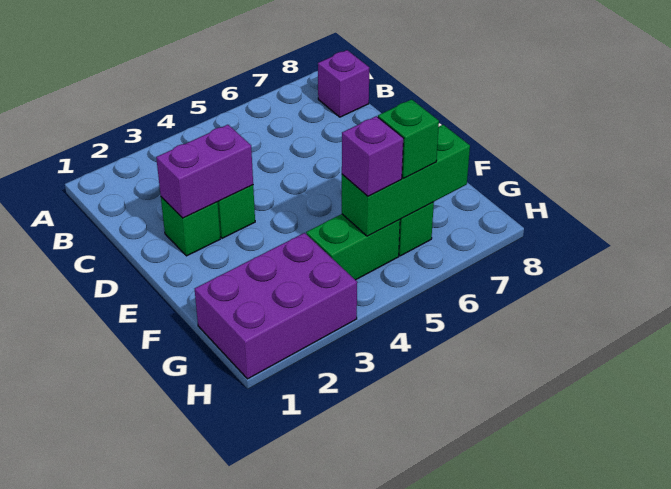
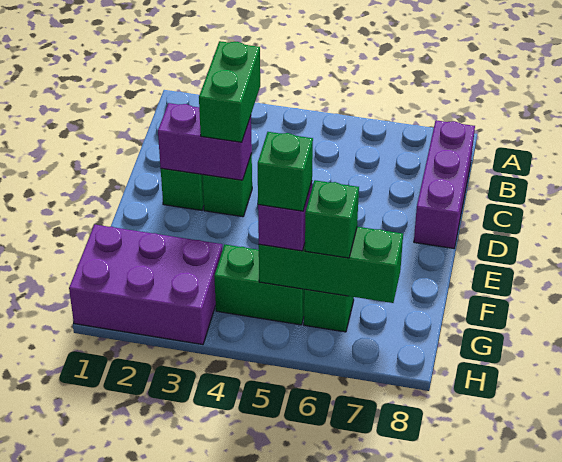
purple brick B8 level 1 -> purple brick B8:D8 level 1
none -> green brick C3:D3 level 3
none -> green brick G5 level 4

